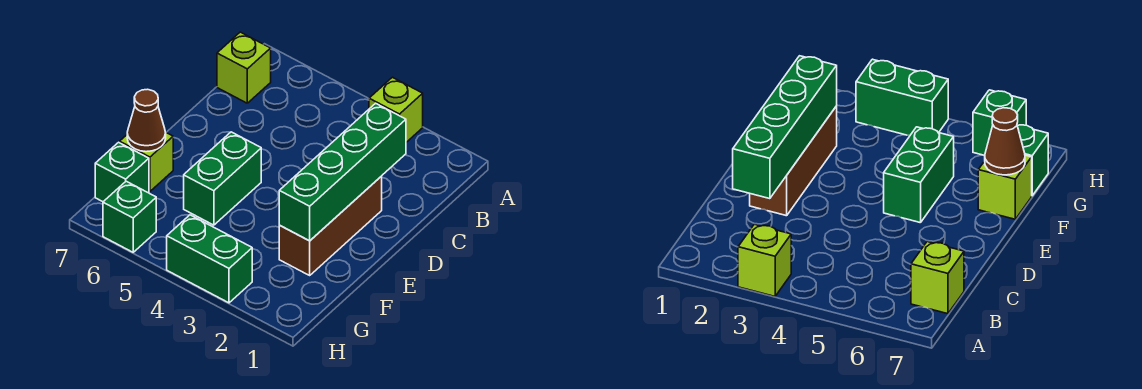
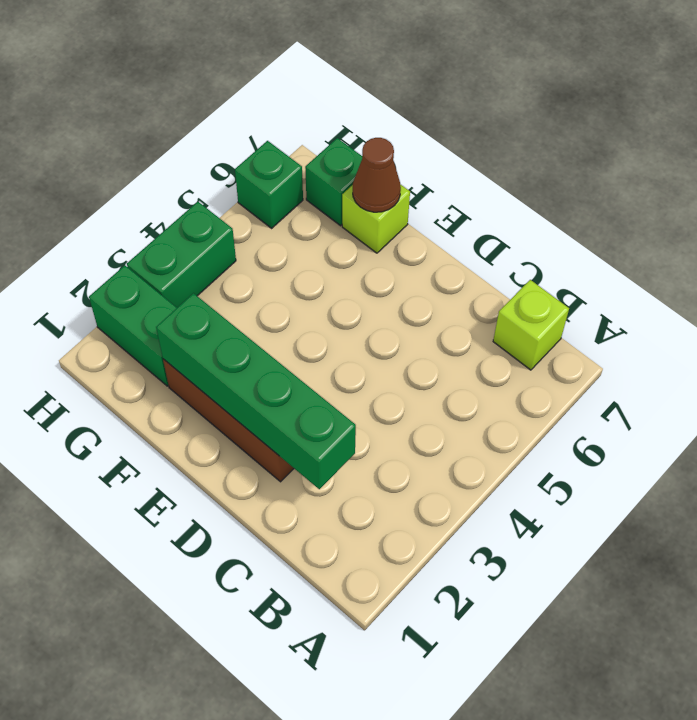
lime brick A3 level 1 -> none
green brick E5:F5 level 1 -> green brick G2:H2 level 1

